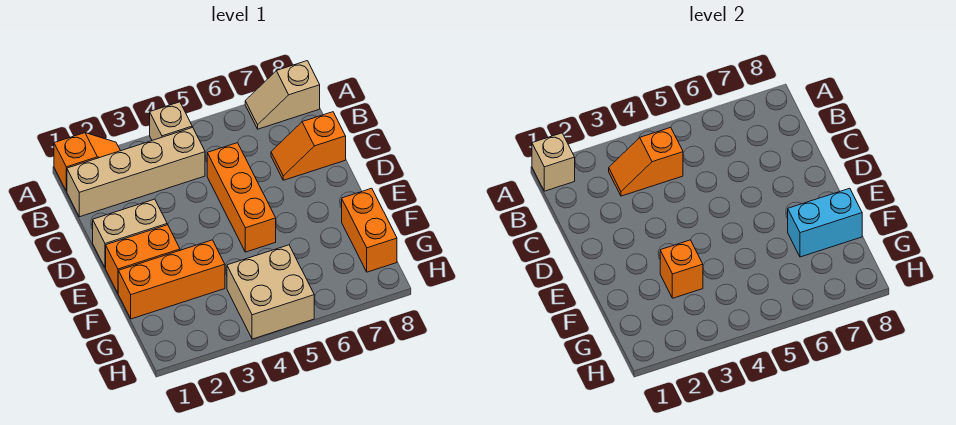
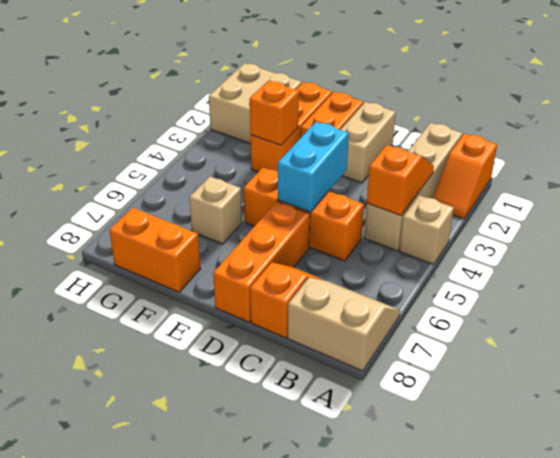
tan brick A1 level 2 -> tan brick F6 level 1
tan slope A7:A8 level 1 top 8 -> tan slope A7:B8 level 1 top 8
none -> orange brick D6:D8 level 1
cyan brick F7:F8 level 2 -> cyan brick D4:D5 level 2
tan brick G4:H5 level 1 -> tan brick G1:H2 level 1

